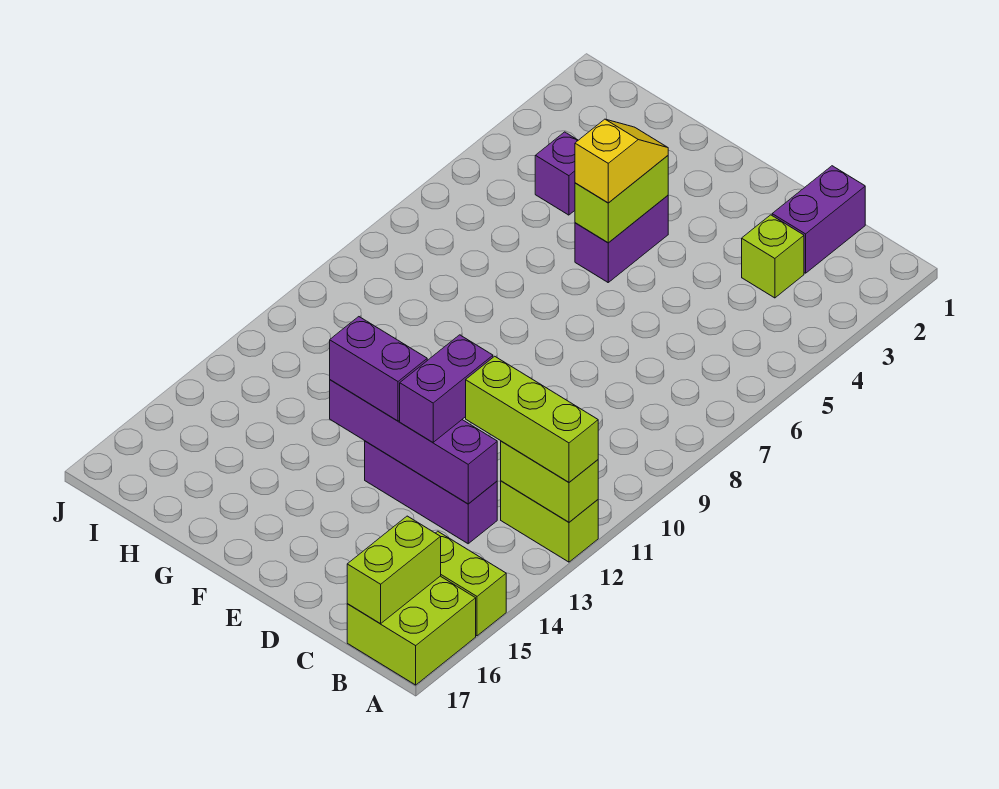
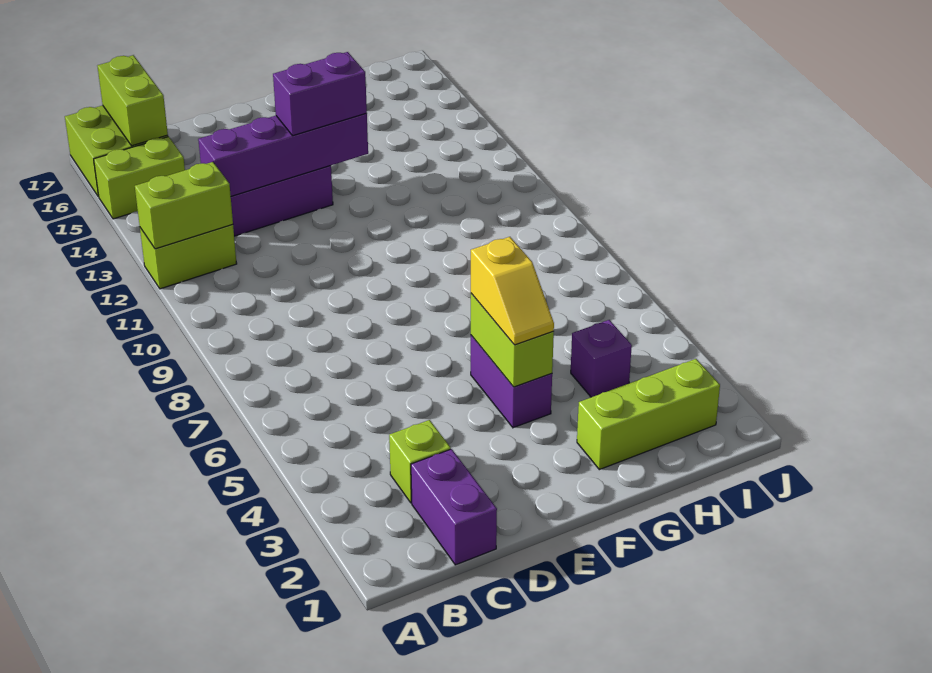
lime brick A12:C12 level 3 -> lime brick G2:I2 level 1
purple brick D12:D13 level 3 -> none

